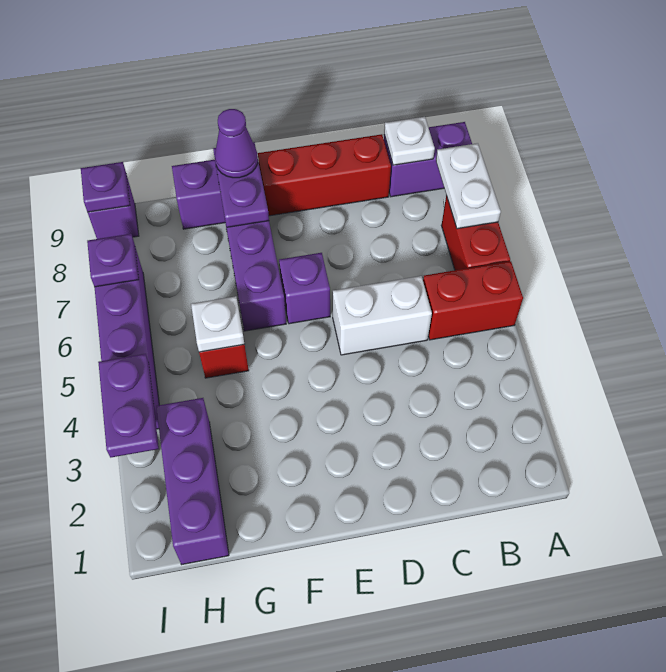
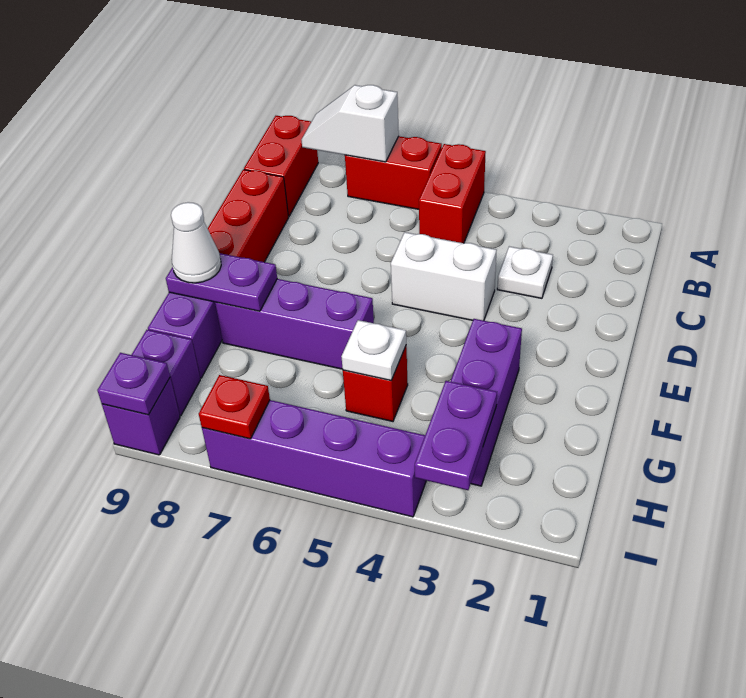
white plate A7:A8 level 2 -> white slope A7:A8 level 2 top 7
purple brick A9:B9 level 1 -> red brick A9:B9 level 1
white plate B9 level 2 -> white plate C3 level 1
white brick C5:D5 level 1 -> white brick D4:D5 level 1
purple brick E6 level 1 -> purple brick H9 level 1
purple cone F9 level 3 -> white cone F9 level 3
purple brick H1:H3 level 1 -> purple brick F3:H3 level 1
purple plate I3:I4 level 2 -> purple plate H3:I3 level 2
purple plate I7 level 2 -> red plate I7 level 2

